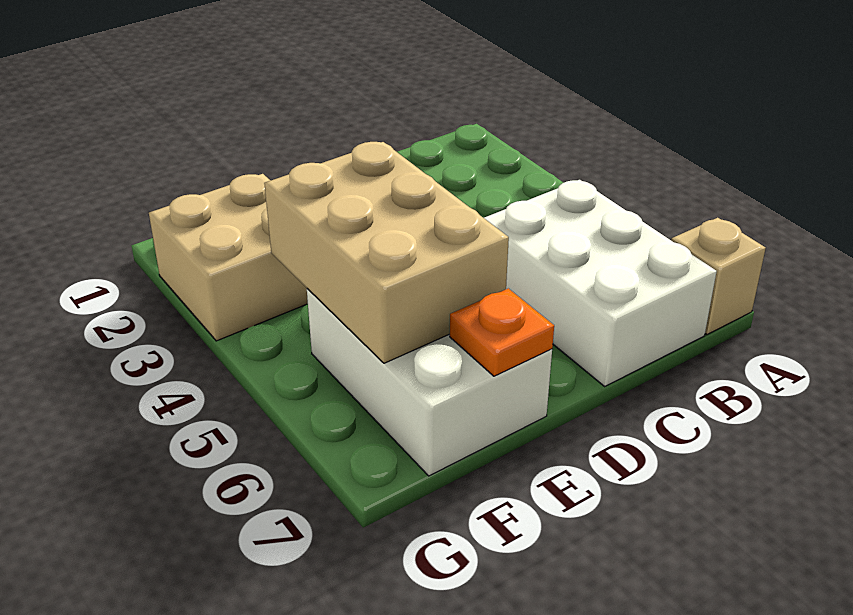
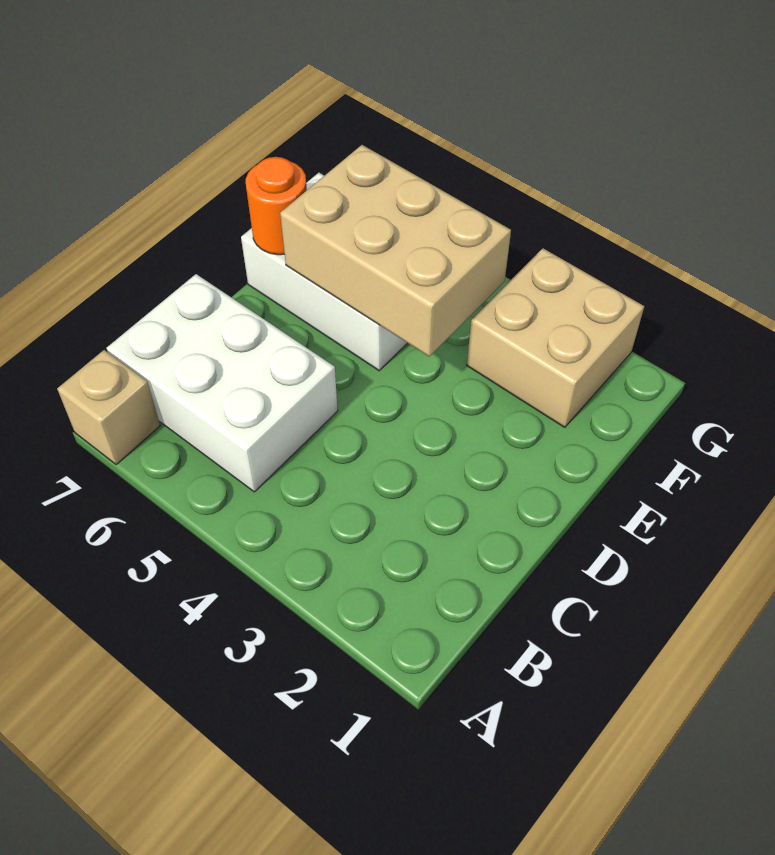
orange plate E7 level 2 -> orange round brick E7 level 2

